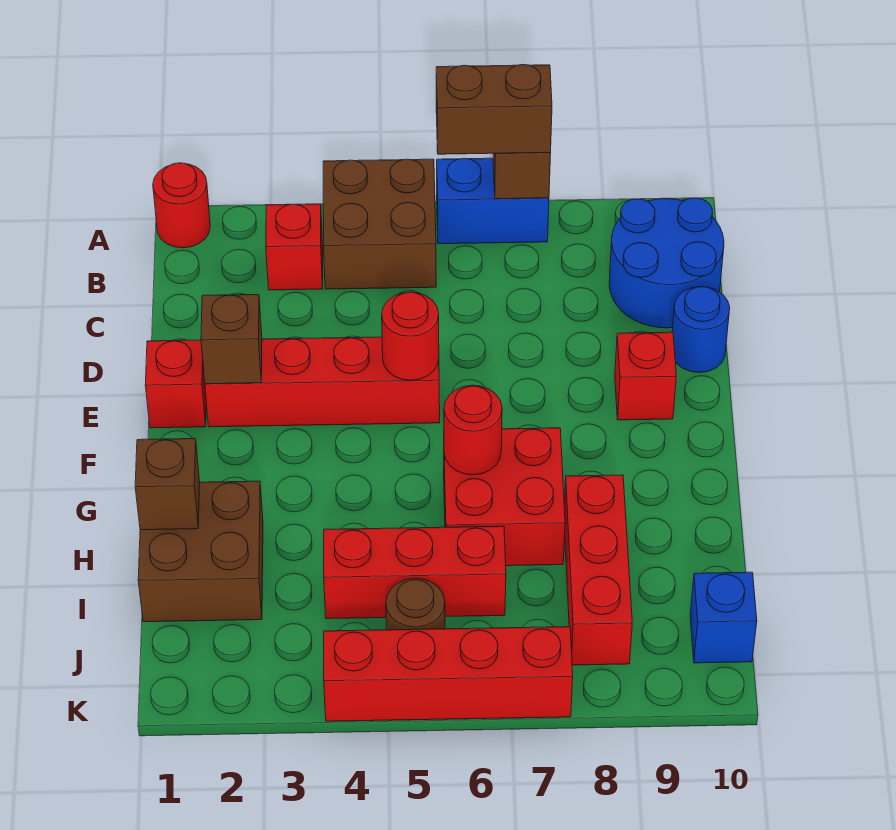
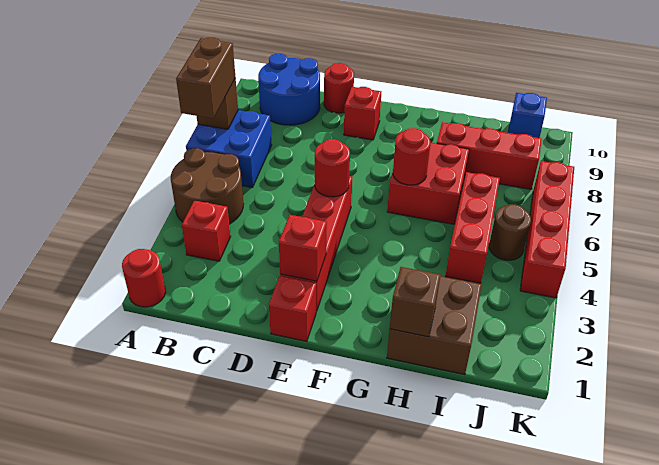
brown brick A4:B5 level 1 -> brown round brick A4:B5 level 1
blue brick A6:A7 level 1 -> blue brick A6:B7 level 1
blue round brick D10 level 1 -> red round brick D10 level 1
brown brick E2 level 2 -> red brick E2 level 2

